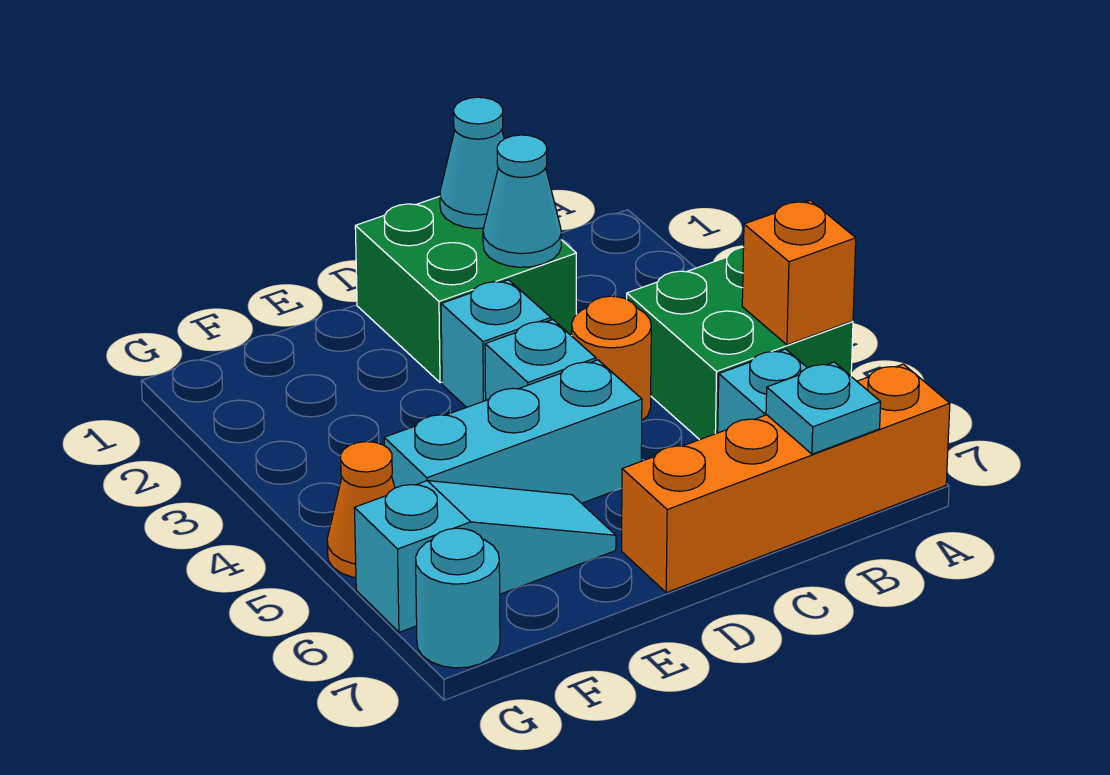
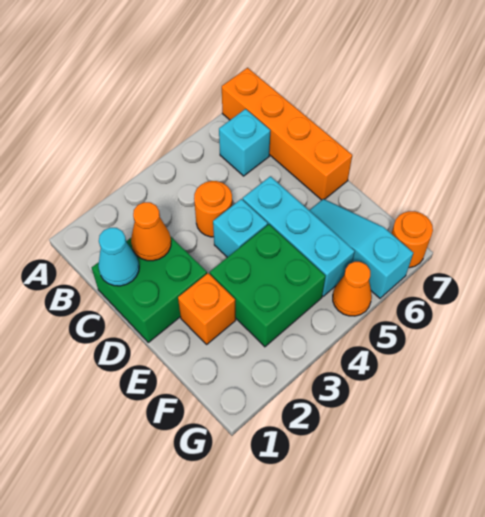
green brick A4:B5 level 1 -> green brick E3:F4 level 1
orange brick A5 level 2 -> orange brick E2 level 1
cyan plate B7 level 2 -> none
cyan cone C2 level 2 -> orange cone C2 level 2
cyan brick D3 level 1 -> none
cyan round brick G7 level 1 -> orange round brick G7 level 1

